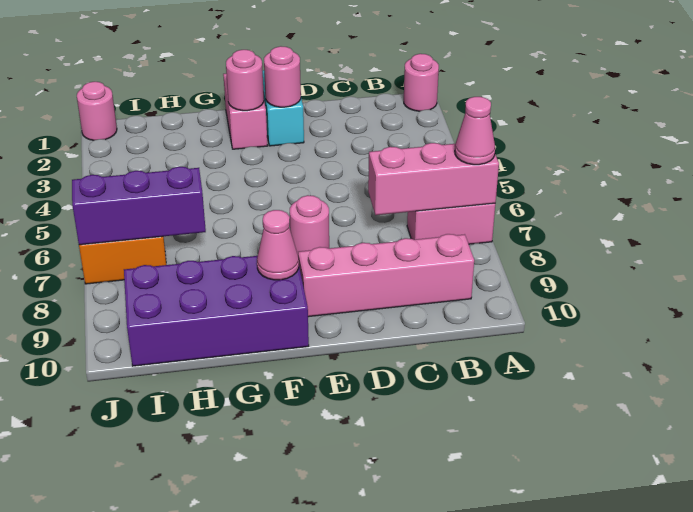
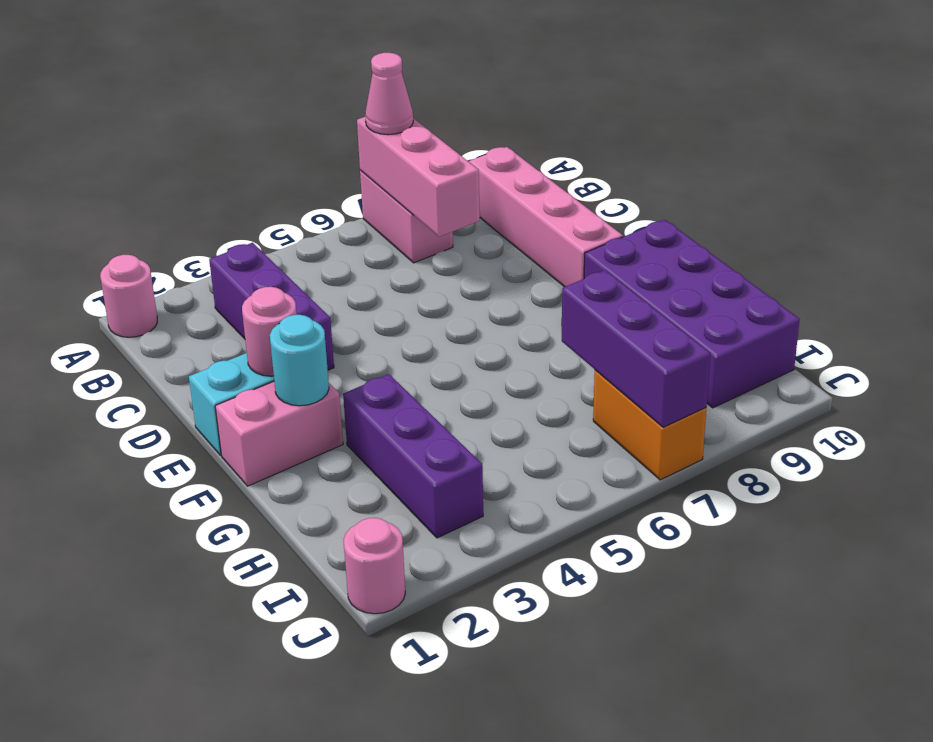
none -> purple brick B3:D3 level 1
pink round brick E7 level 1 -> none
pink round brick F2 level 2 -> cyan round brick F2 level 2
pink cone F9 level 2 -> none
none -> purple brick G3:I3 level 1

